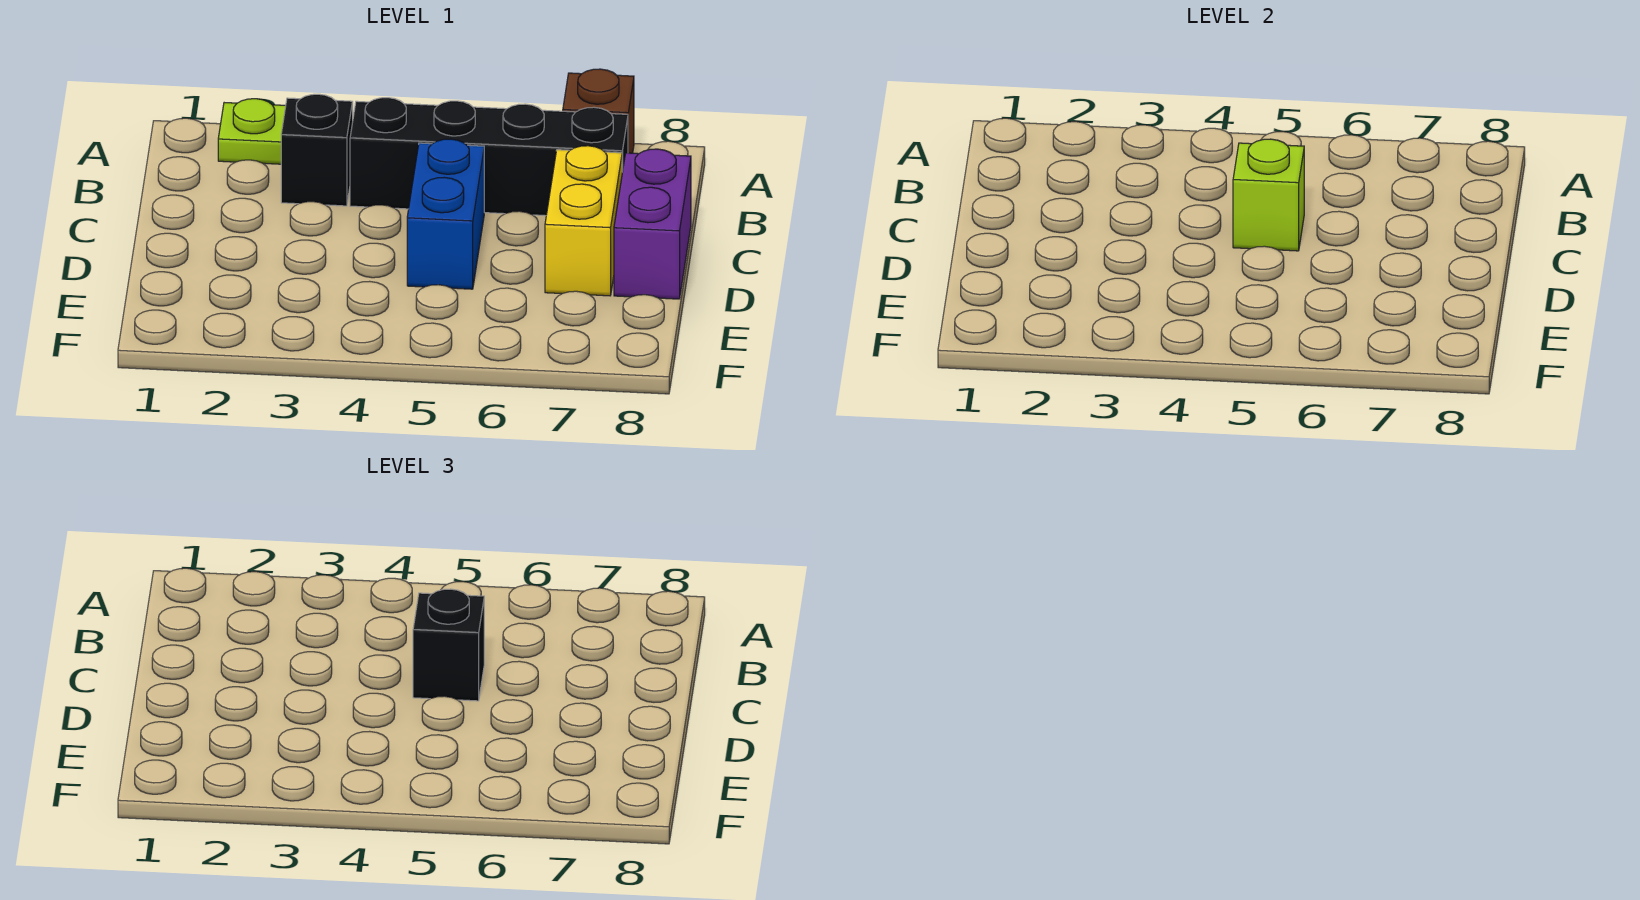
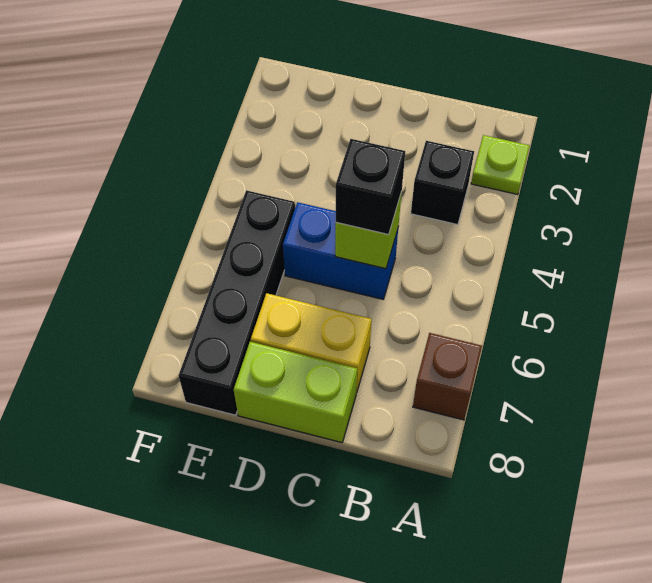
black brick B4:B7 level 1 -> black brick E5:E8 level 1
purple brick C8:D8 level 1 -> lime brick C8:D8 level 1

